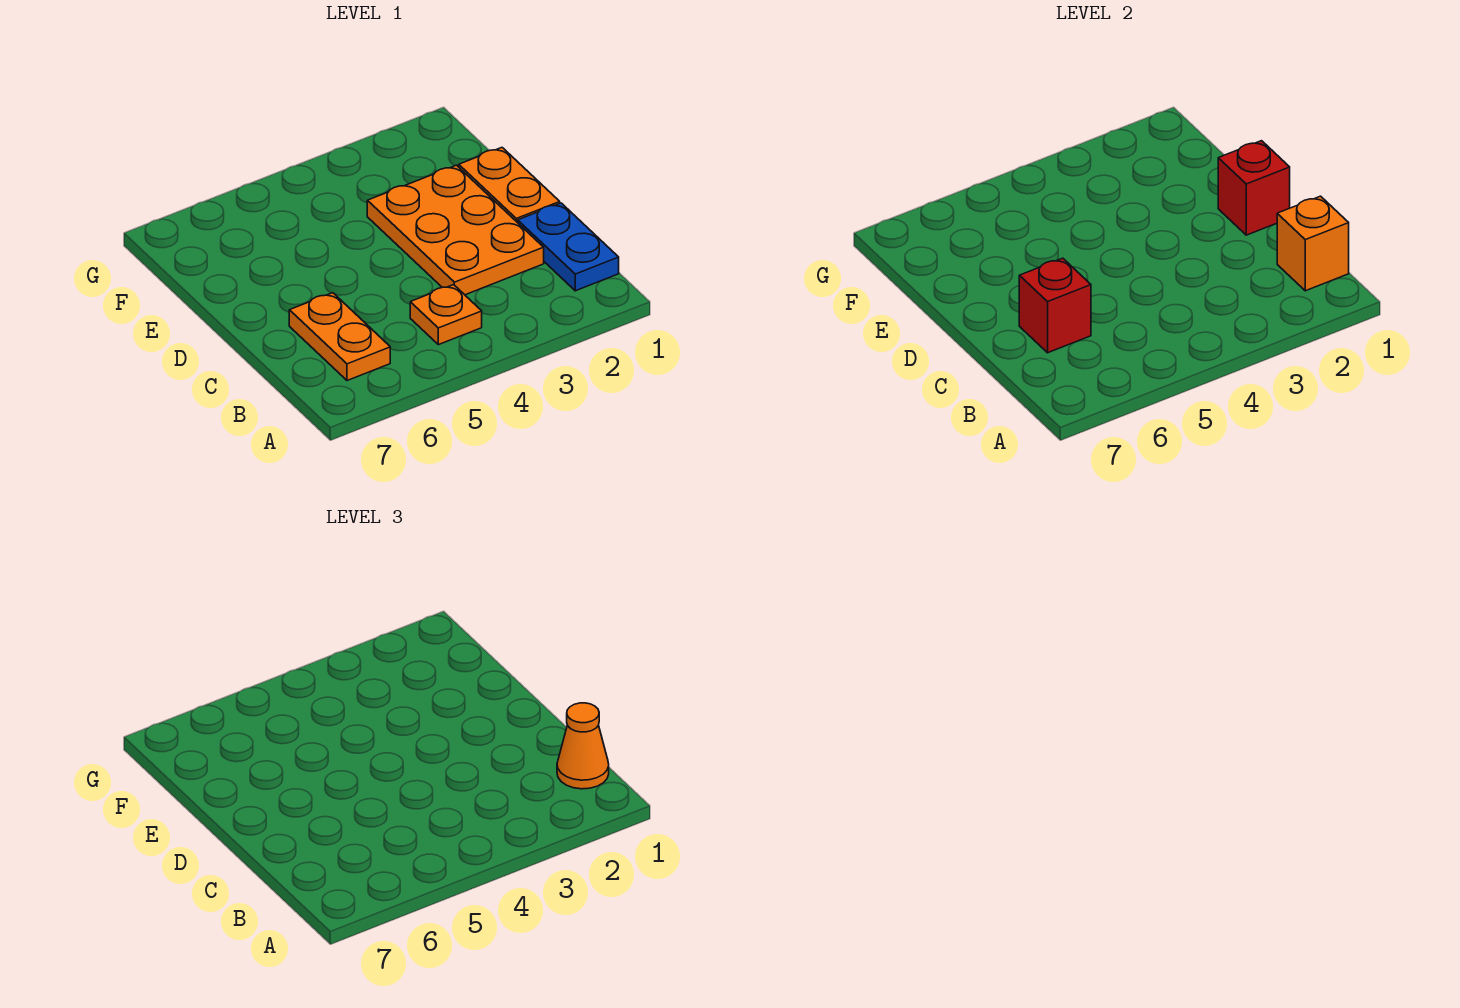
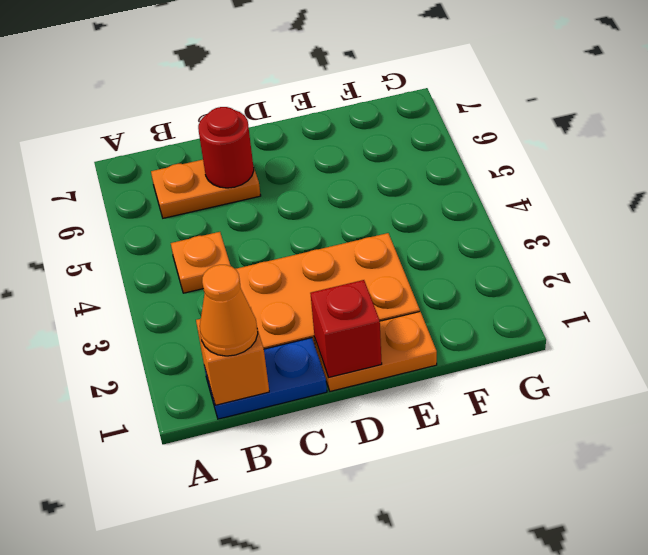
red brick C6 level 2 -> red round brick C6 level 2

